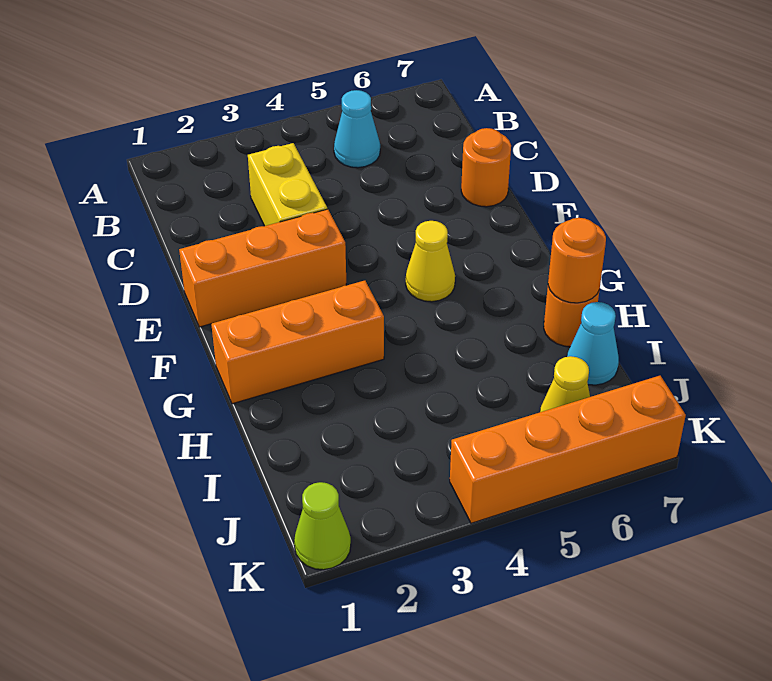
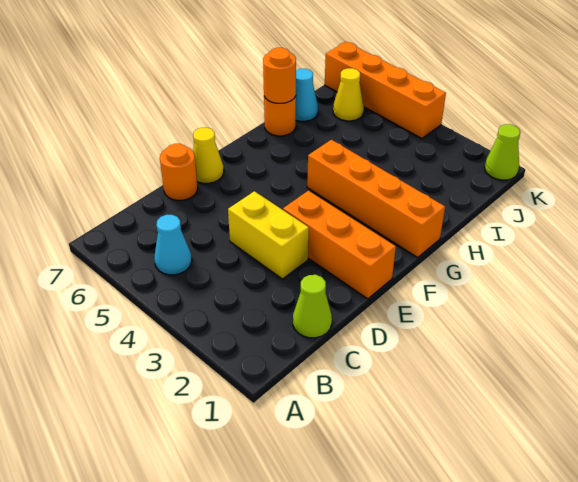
none -> lime cone C1 level 1
yellow brick C3:D3 level 1 -> yellow brick D3:D4 level 1
yellow cone F5 level 1 -> yellow cone E7 level 1
orange brick G1:G3 level 1 -> orange brick G1:G4 level 1

